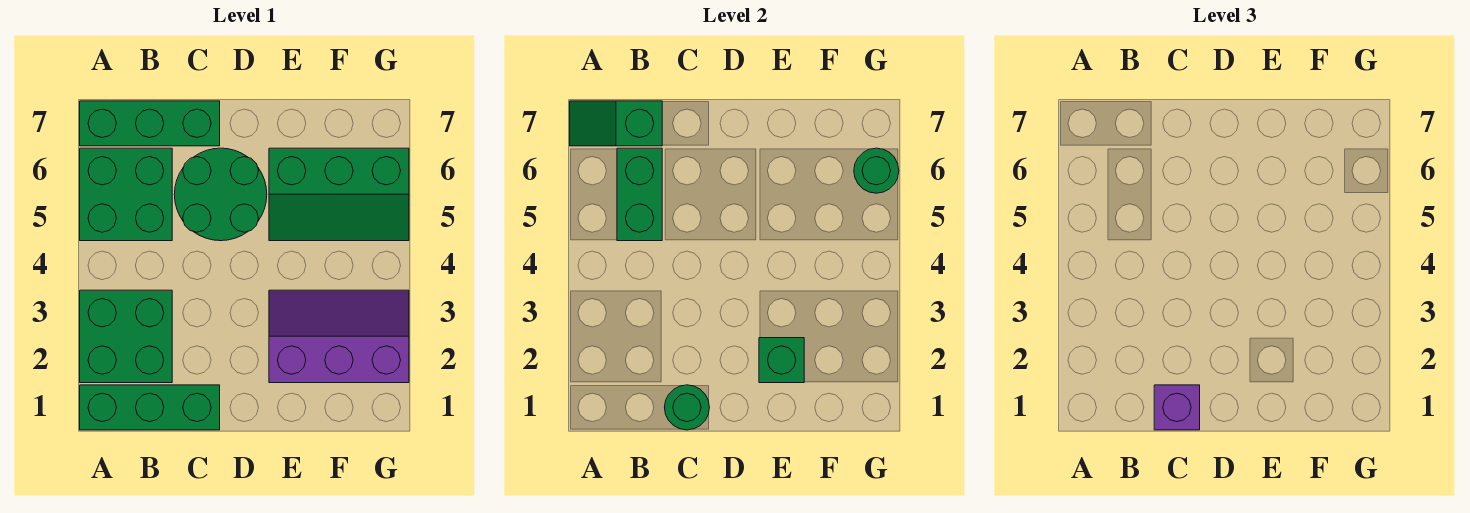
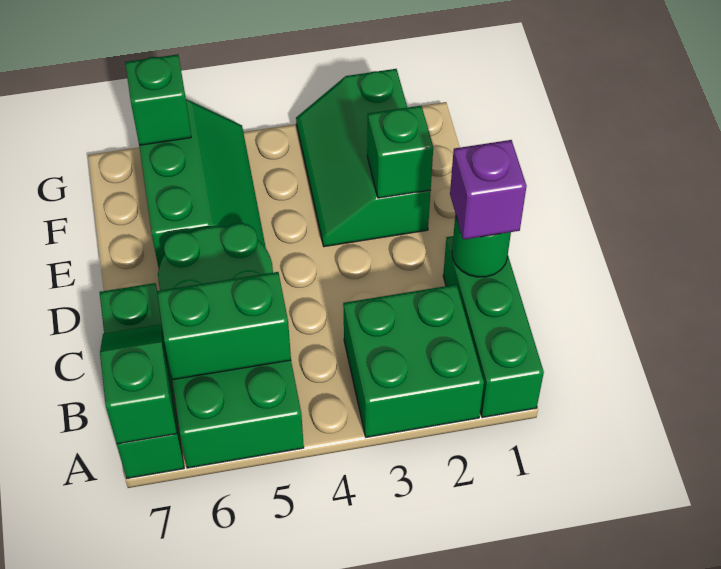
green slope A7:B7 level 2 top B -> green slope A7:B7 level 2 top A
purple slope E2:G3 level 1 top 2 -> green slope E2:G3 level 1 top 2
green round brick G6 level 2 -> green brick G6 level 2

